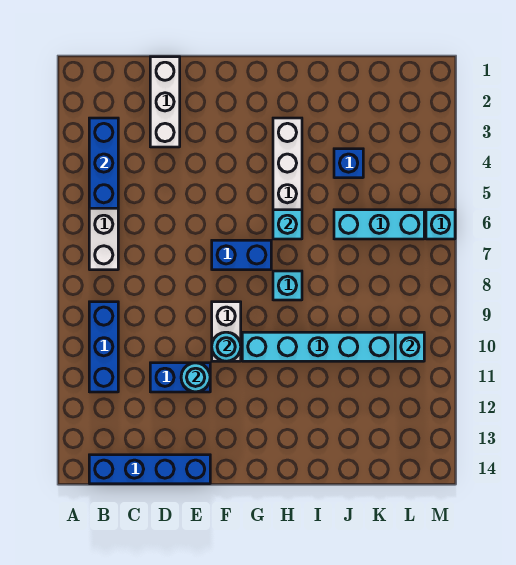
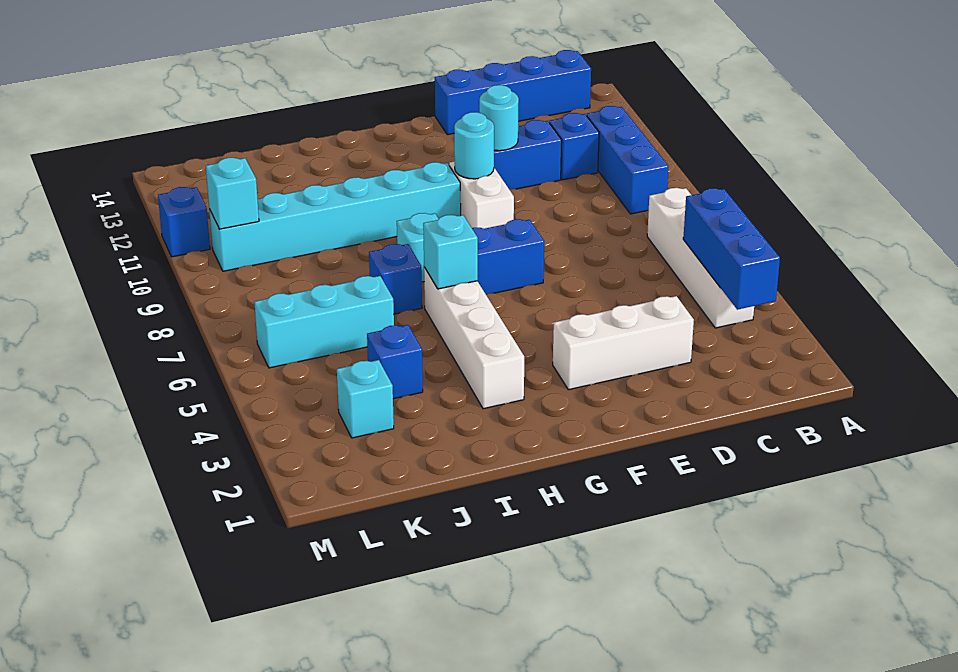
none -> blue brick C11 level 1
white brick D1:D3 level 1 -> white brick D3:F3 level 1
none -> blue brick I7 level 1
cyan brick M6 level 1 -> cyan brick K3 level 1
none -> blue brick M11 level 1

